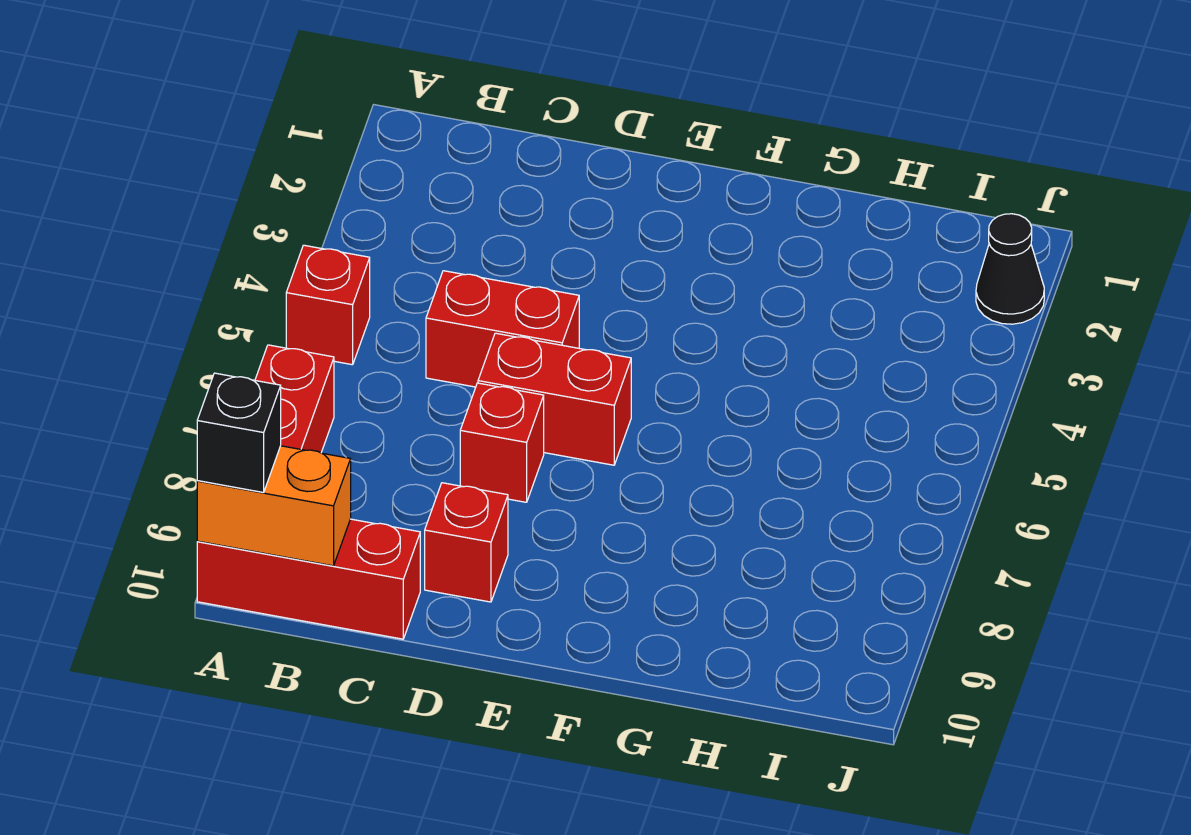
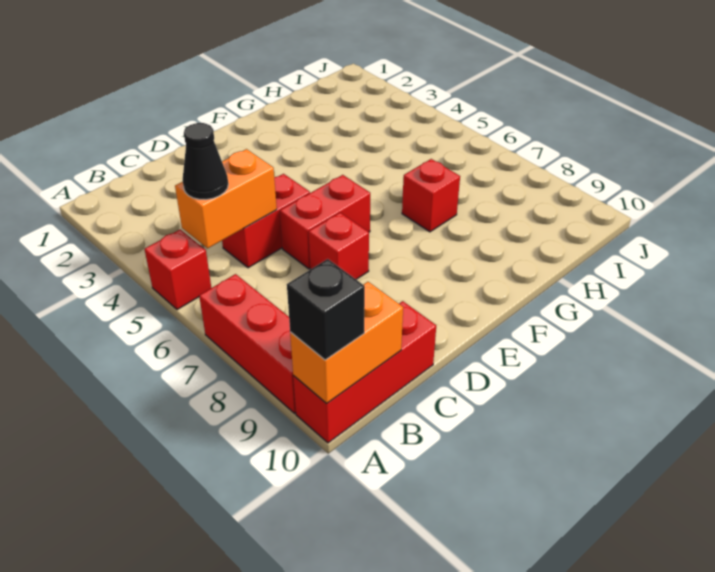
none -> orange brick B5:C5 level 2
red brick D9 level 1 -> red brick G7 level 1
black cone J2 level 1 -> black cone B5 level 3

